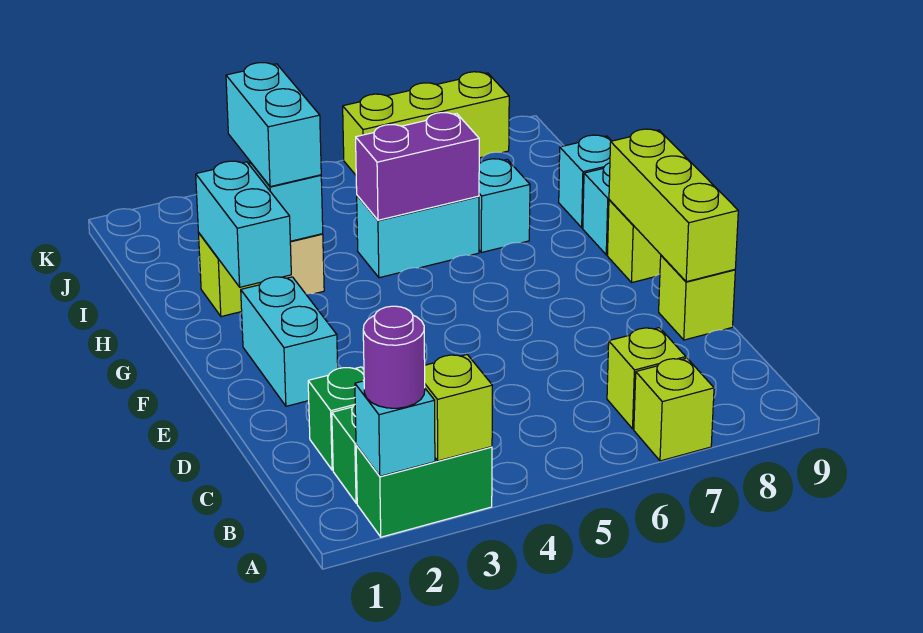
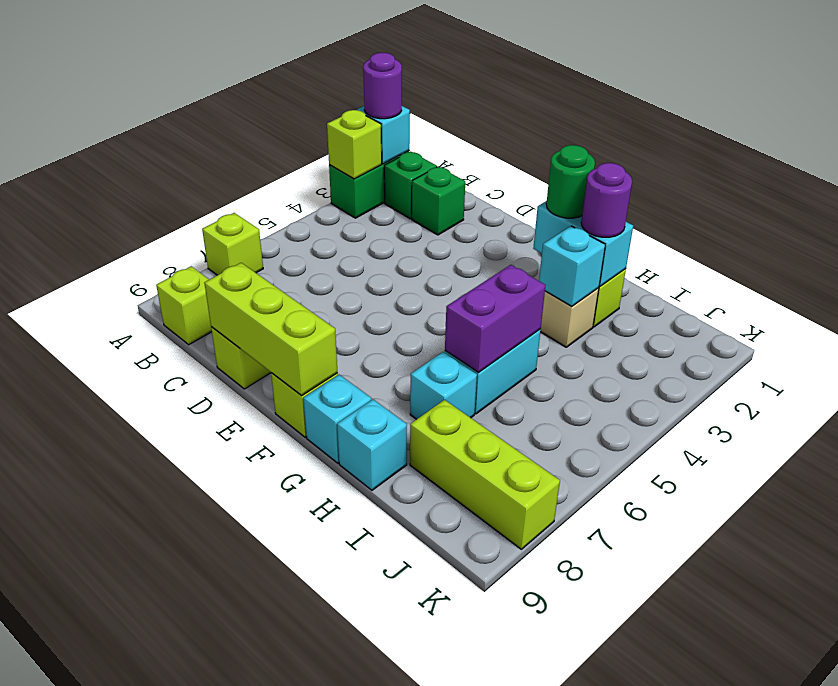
lime brick B7 level 1 -> lime brick B9 level 1
cyan brick E2:F2 level 1 -> none
none -> green round brick G2 level 3
none -> purple round brick H2 level 3
cyan brick H3:I3 level 3 -> none
lime brick K6:K8 level 1 -> lime brick I8:K8 level 1

